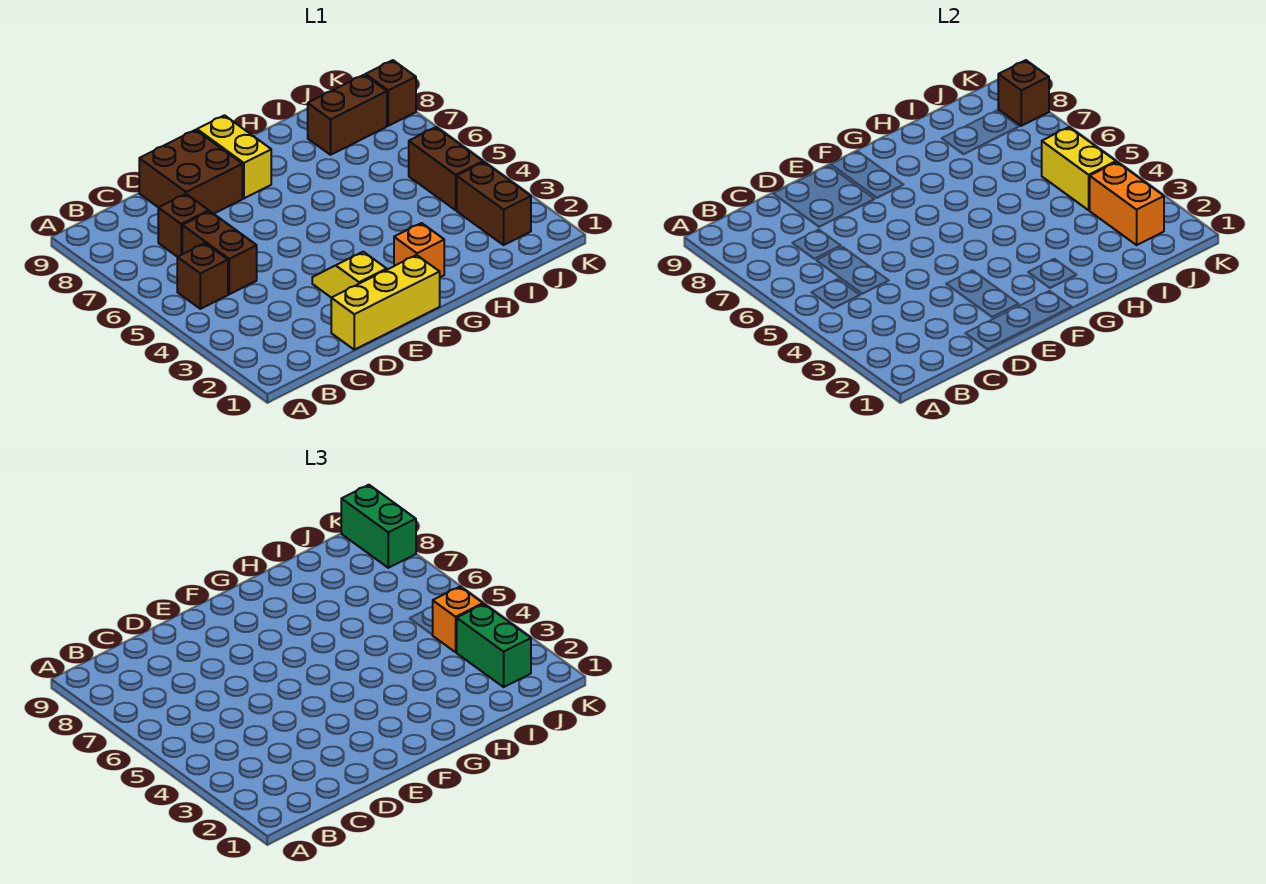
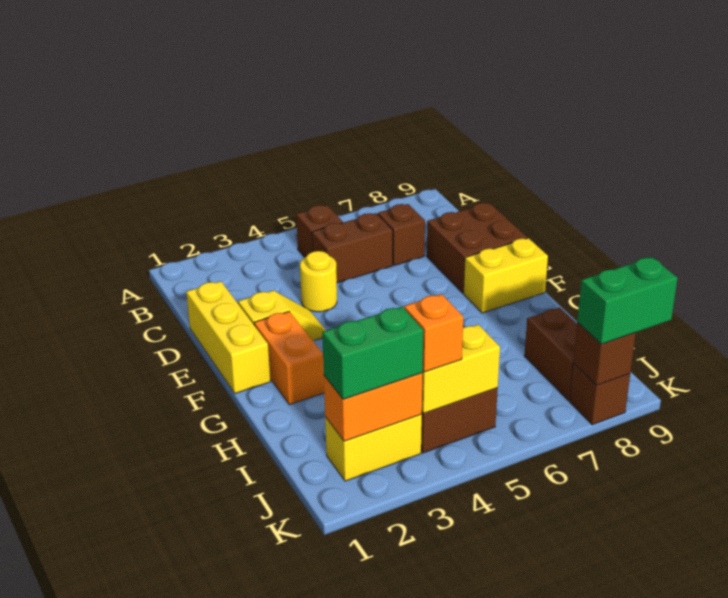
none -> yellow round brick D4 level 1
orange brick G2 level 1 -> orange brick F2:G2 level 1
brown brick J2:J3 level 1 -> yellow brick J2:J3 level 1

